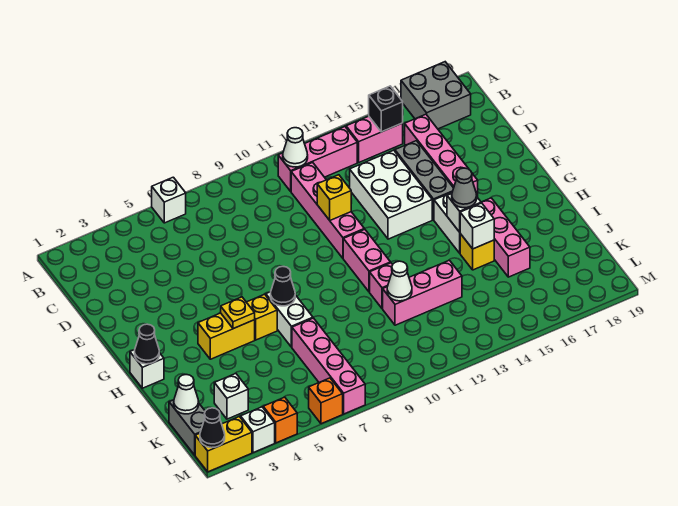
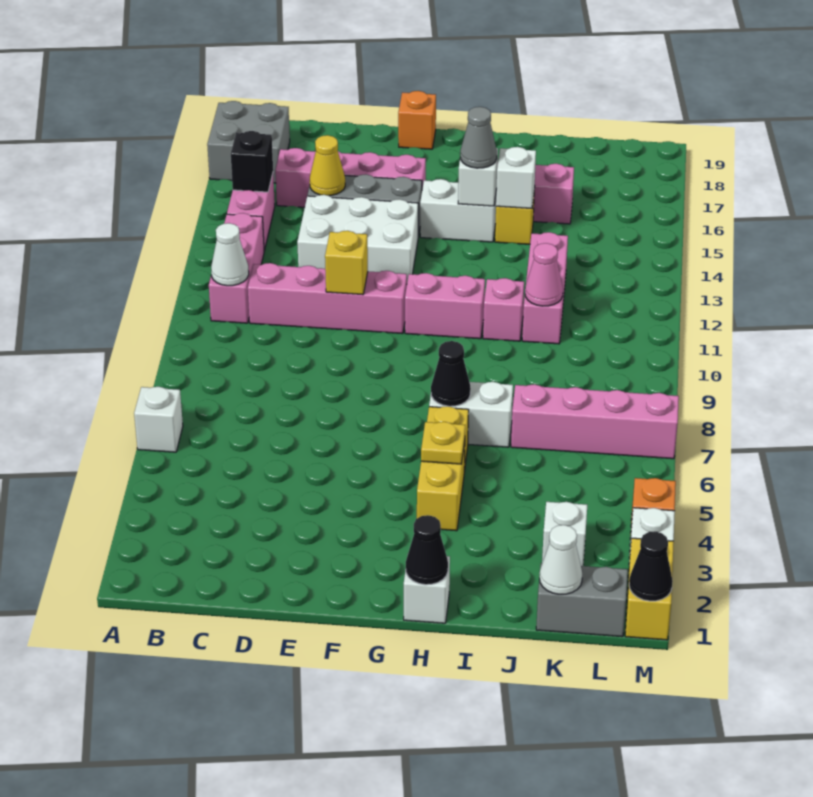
none -> yellow cone D15 level 2
white cone J11 level 2 -> pink cone J11 level 2
orange brick M6 level 1 -> orange brick F19 level 1

